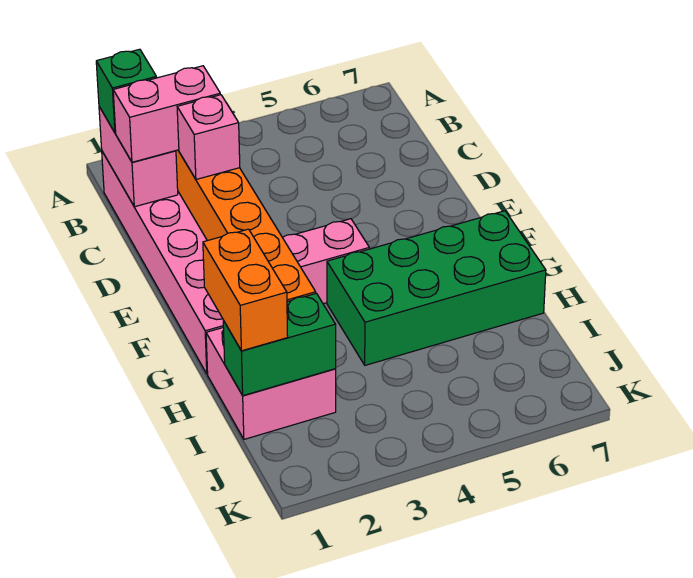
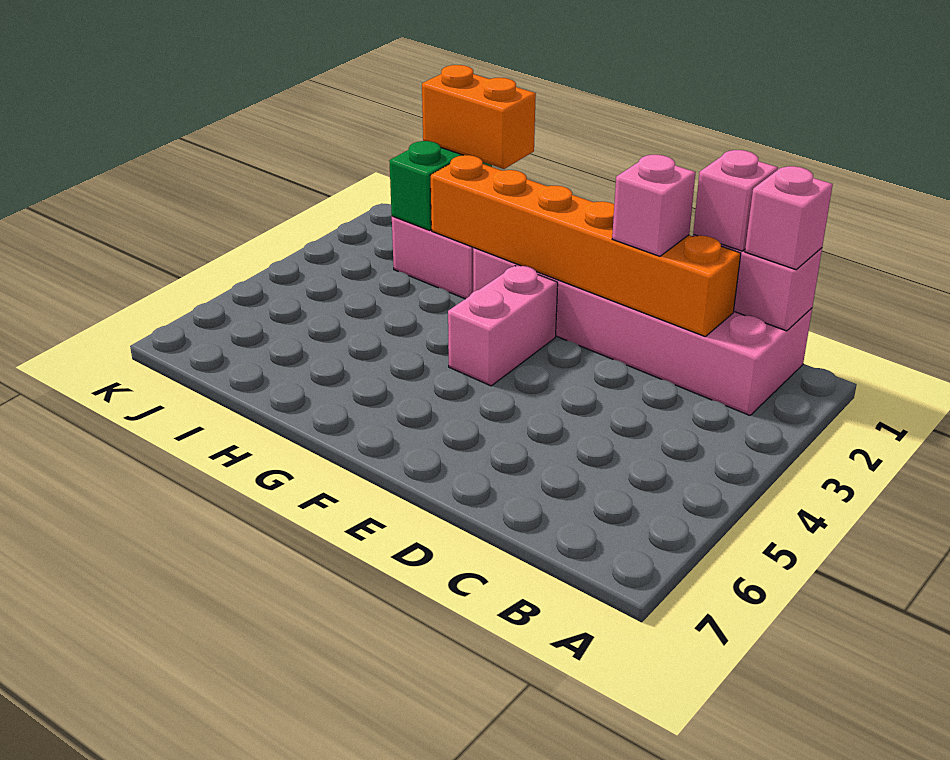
green brick B1 level 3 -> pink brick B1 level 3
pink brick C1:C2 level 3 -> pink brick C1 level 3
green brick G4:H7 level 1 -> none

